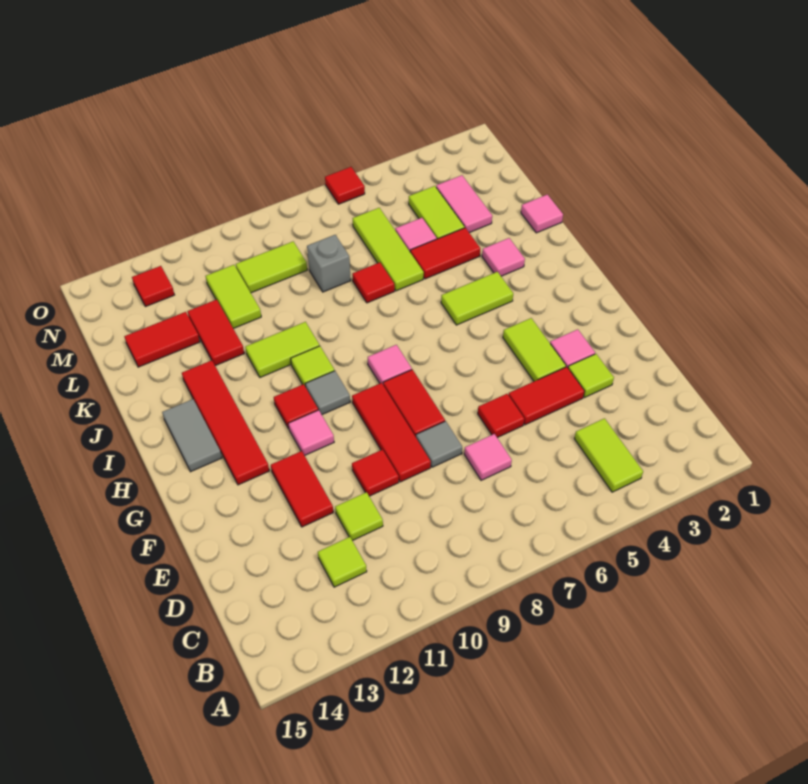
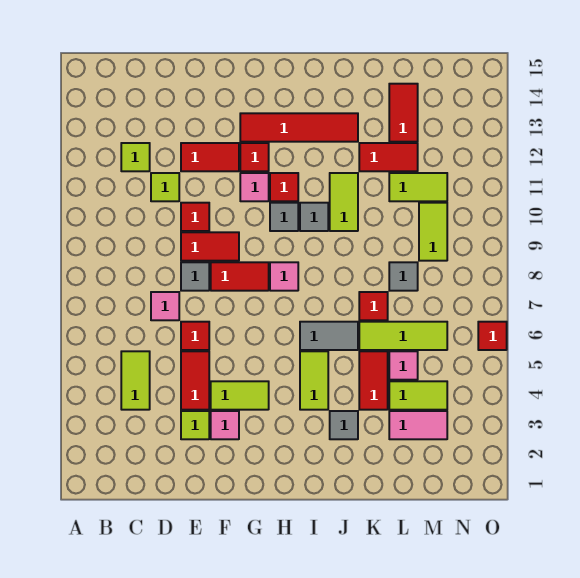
lime tile B4:C4 level 1 -> lime tile C4:C5 level 1
red tile E9:G9 level 1 -> red tile E9:F9 level 1
grey tile H14:I14 level 1 -> grey tile I6:J6 level 1
lime tile I10 level 1 -> grey tile I10 level 1
pink tile J3 level 1 -> grey tile J3 level 1
pink tile K1 level 1 -> none
grey brick L8 level 1 -> grey tile L8 level 1
red tile N13 level 1 -> red tile G12 level 1

